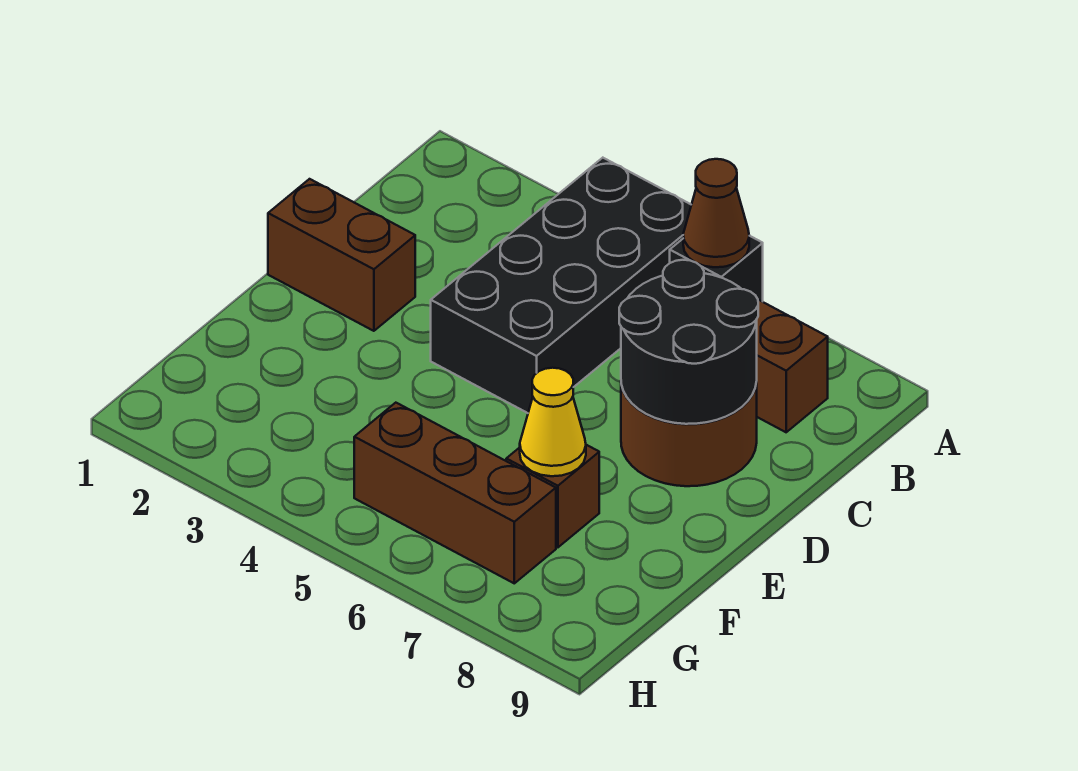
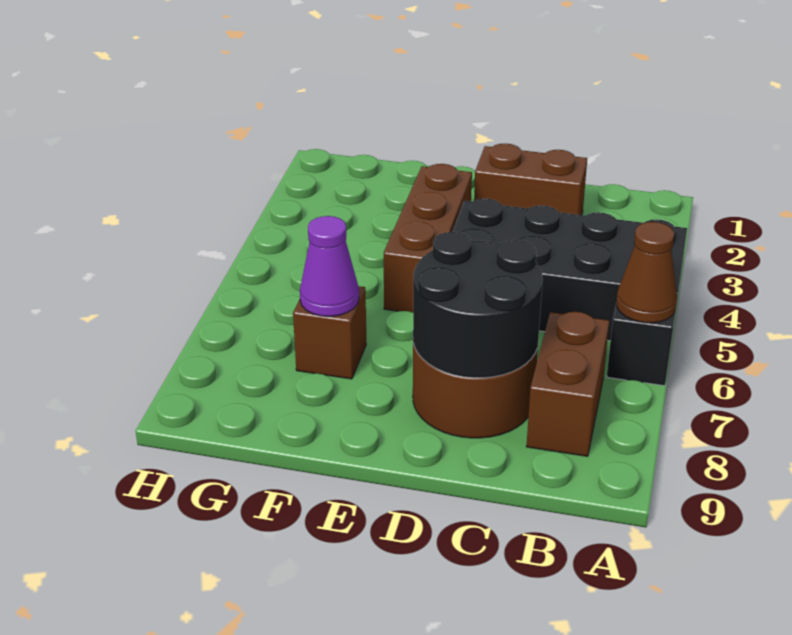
brown brick D1:D2 level 1 -> brown brick C2:D2 level 1
yellow cone F7 level 2 -> purple cone F7 level 2
brown brick G5:G7 level 1 -> brown brick E3:E5 level 1

